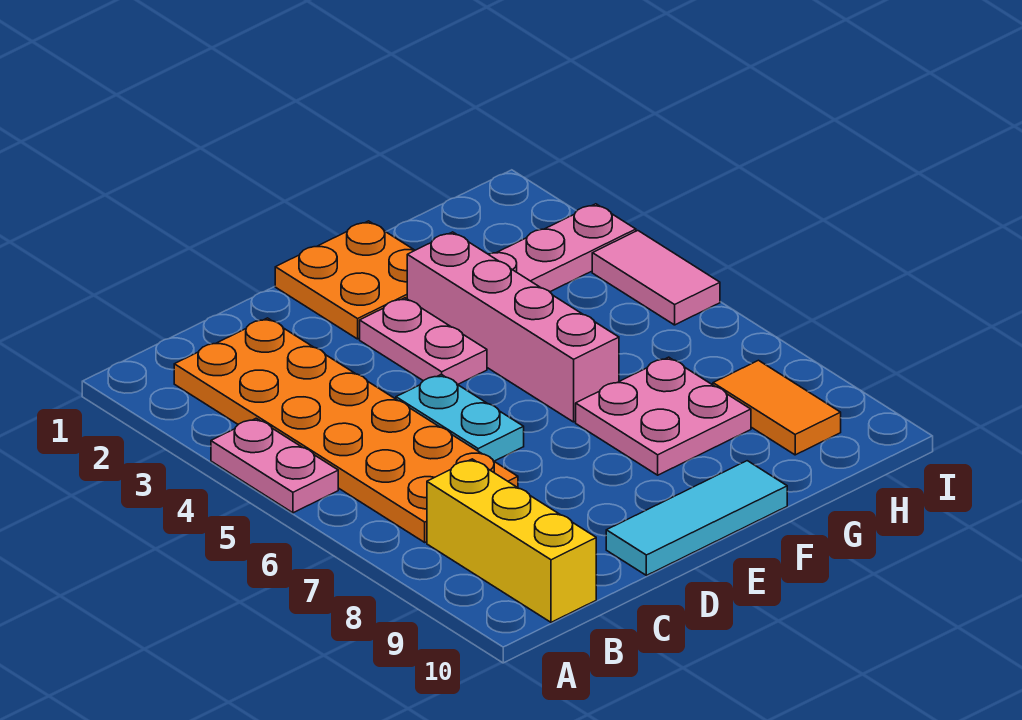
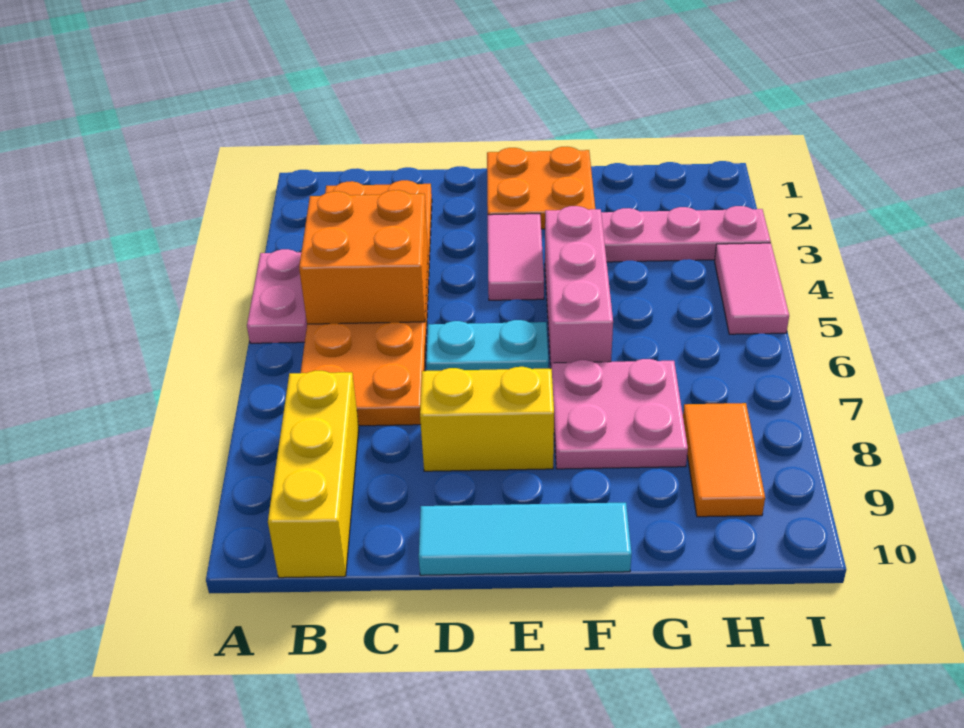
none -> orange brick B4:C5 level 2
cyan plate D5:D6 level 1 -> cyan plate D6:E6 level 1
none -> yellow brick D8:E8 level 1
pink plate E3:E4 level 1 -> pink tile E3:E4 level 1
pink brick F3:F6 level 1 -> pink brick F4:F6 level 1

